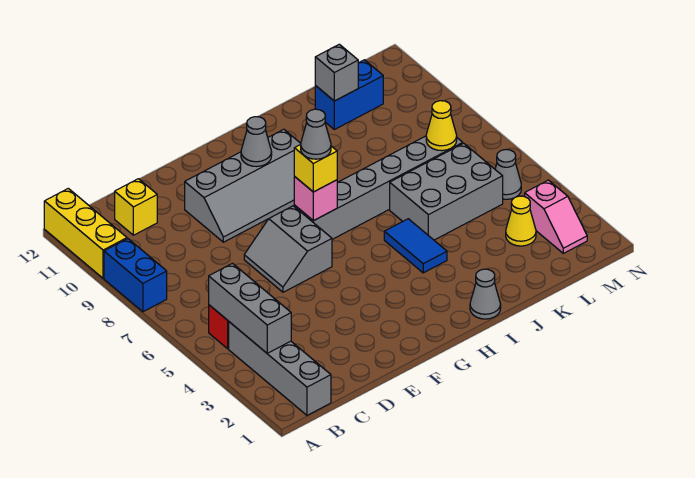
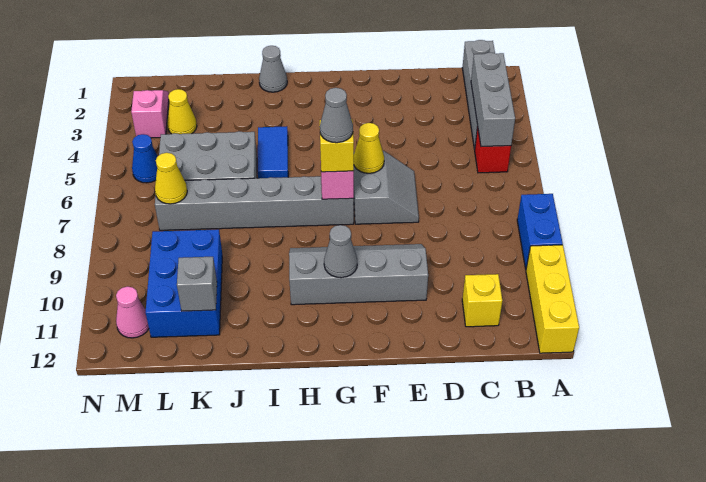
none -> yellow cone F6 level 2
blue brick K11:L11 level 1 -> blue brick K9:L11 level 1
grey cone M5 level 1 -> blue cone M5 level 1
none -> pink cone M11 level 1

